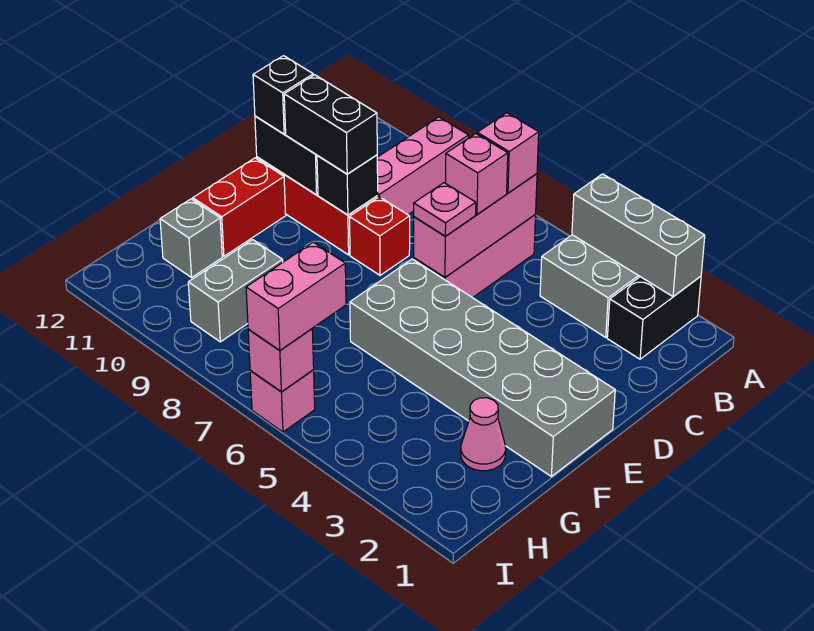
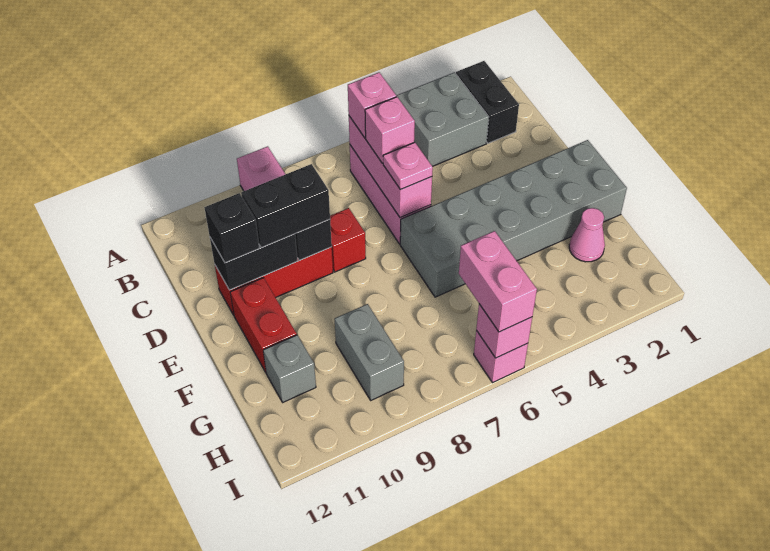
grey brick A2:A4 level 2 -> none

